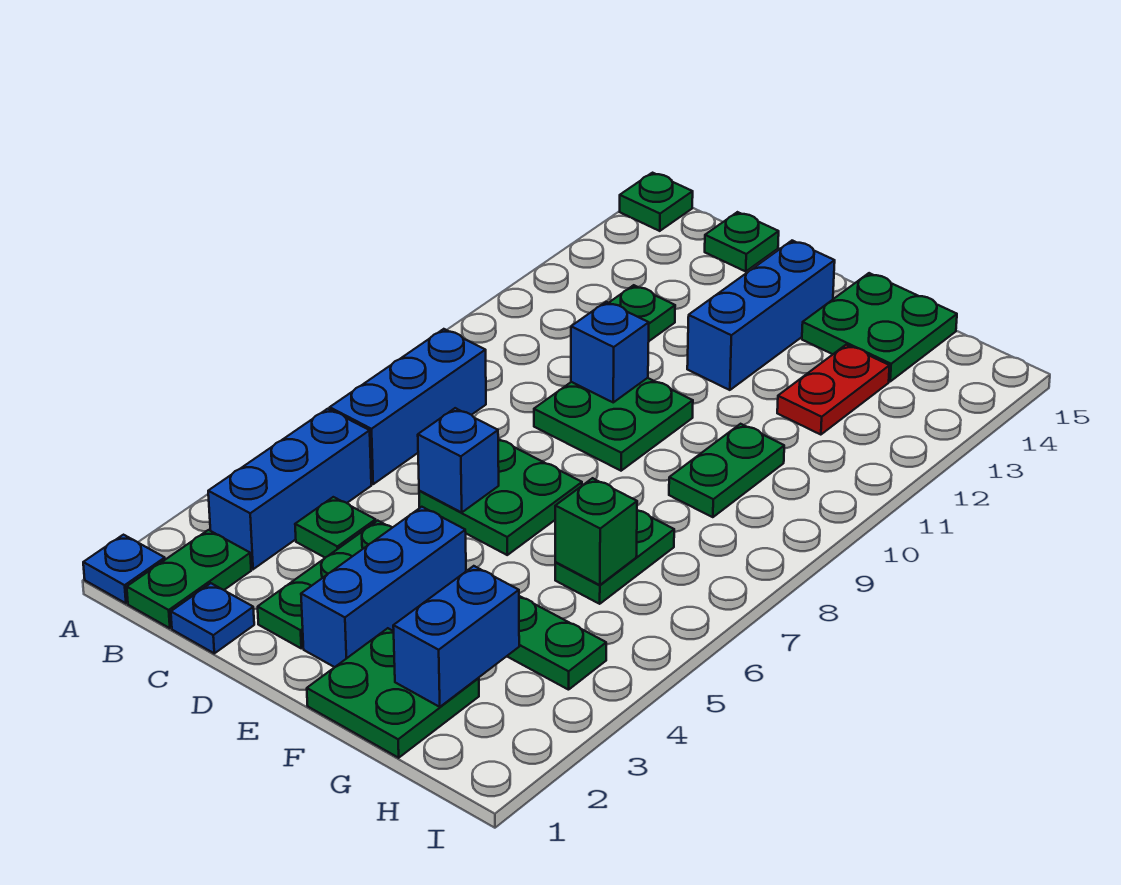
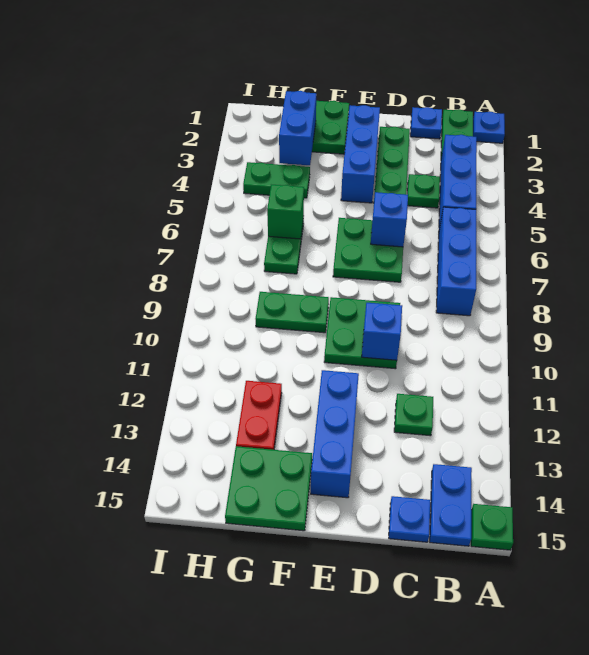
none -> blue plate B14:B15 level 1
green plate C15 level 1 -> blue plate C15 level 1
green plate G9:G10 level 1 -> green plate F9:G9 level 1

